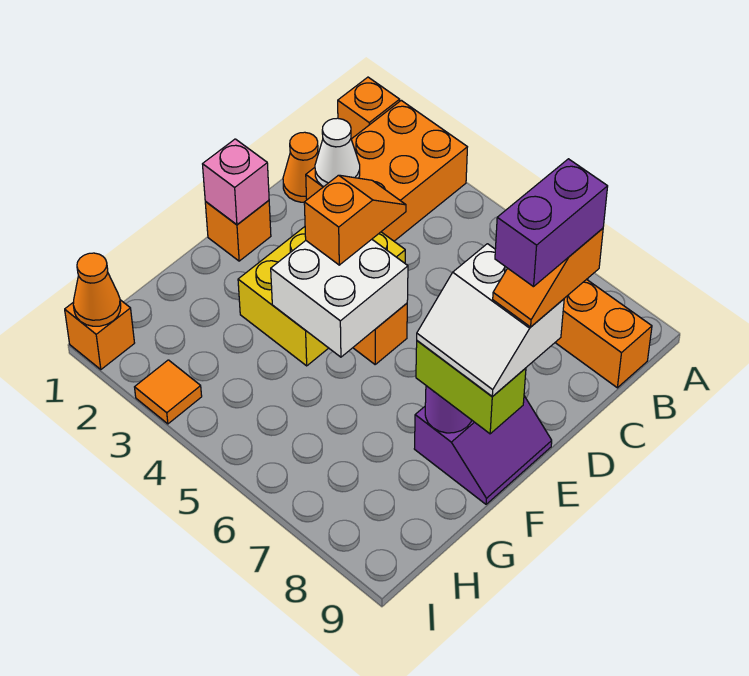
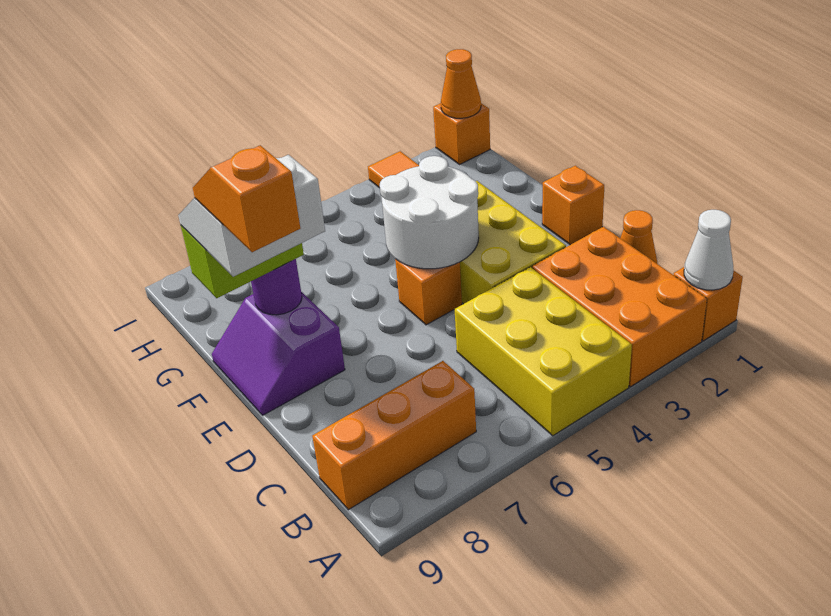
none -> yellow brick A4:C5 level 1
white cone C2 level 2 -> white cone A1 level 2
orange slope D4:E4 level 3 top E -> none
purple brick D9:E9 level 6 -> none
pink brick E1 level 2 -> none
white brick E4:F5 level 2 -> white round brick E4:F5 level 2

